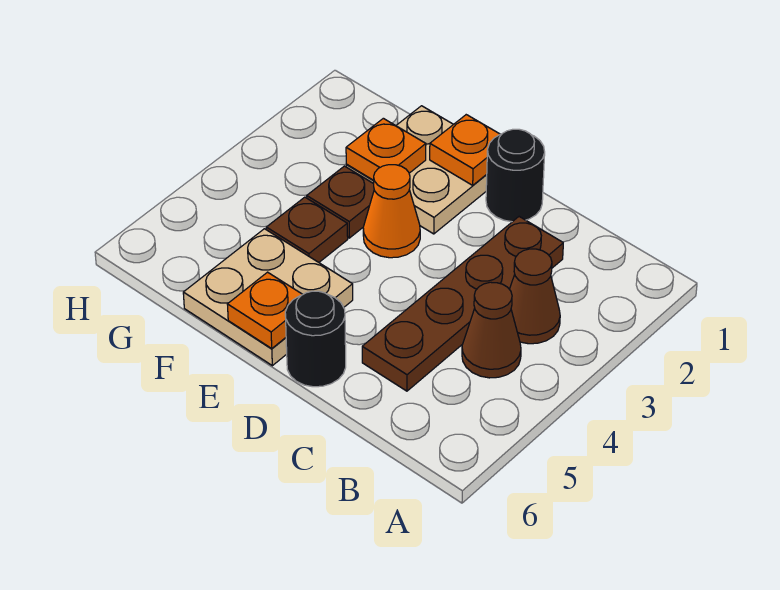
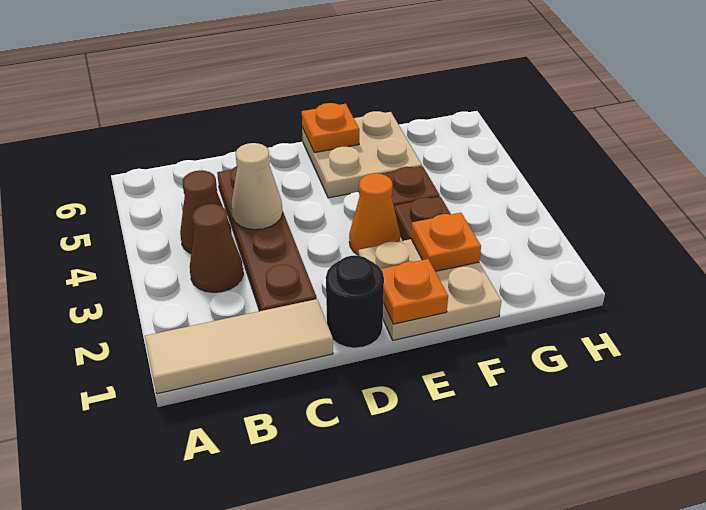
none -> tan tile A1:C1 level 1
none -> tan cone C4 level 2
black round brick D6 level 1 -> none

